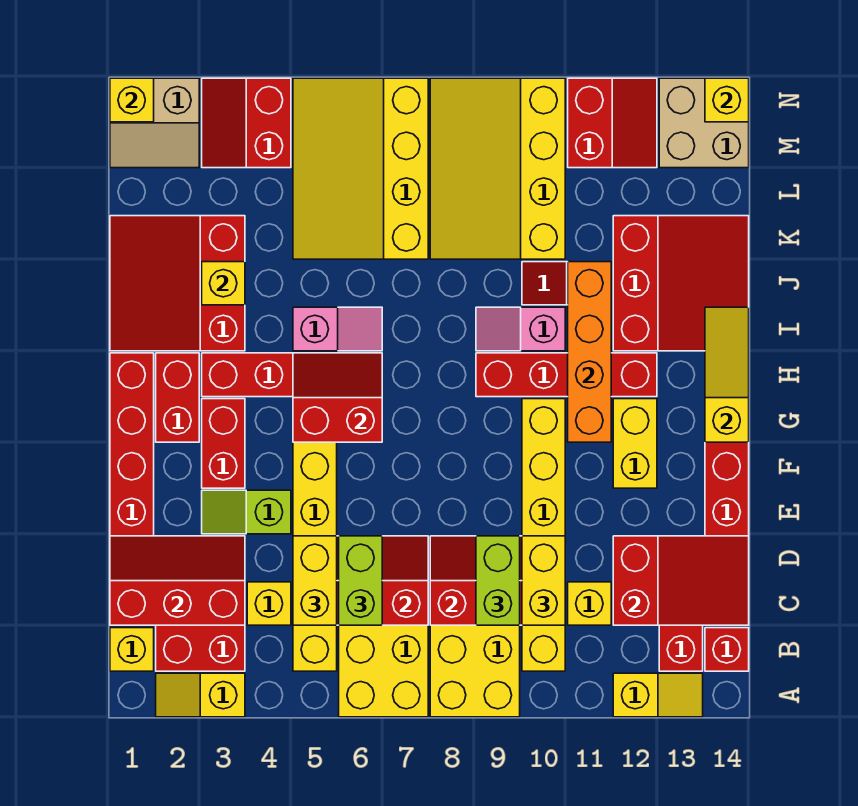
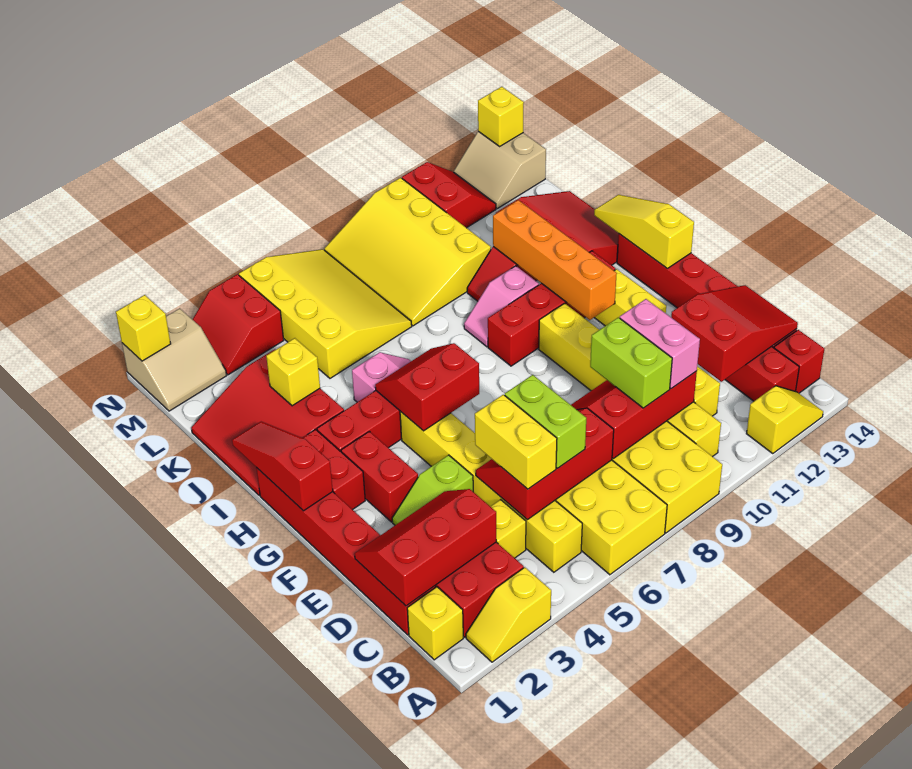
yellow brick C10:D10 level 3 -> pink brick C10:D10 level 3
none -> red slope G1:I1 level 2 top G
yellow slope K5:N7 level 1 top 7 -> yellow slope K5:N7 level 1 top 5
tan brick M13:N14 level 1 -> tan slope M13:N14 level 1 top 14

